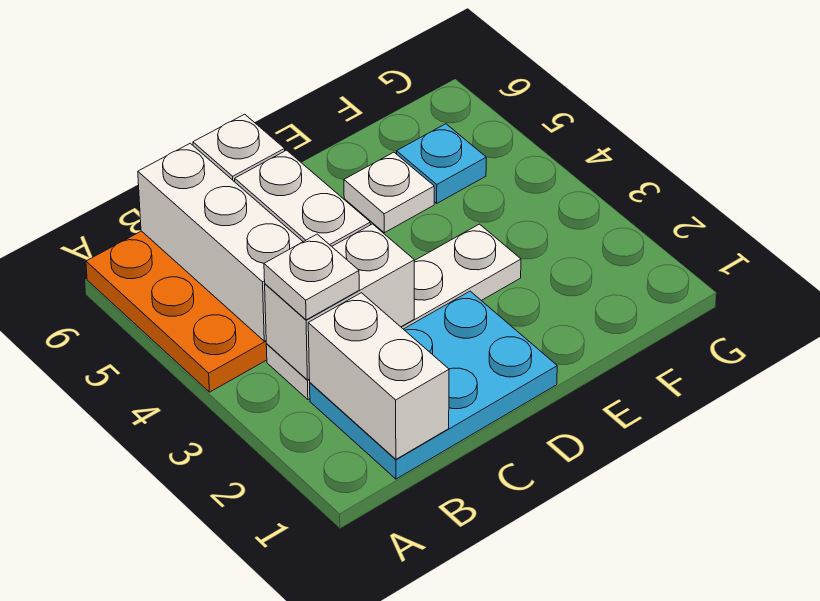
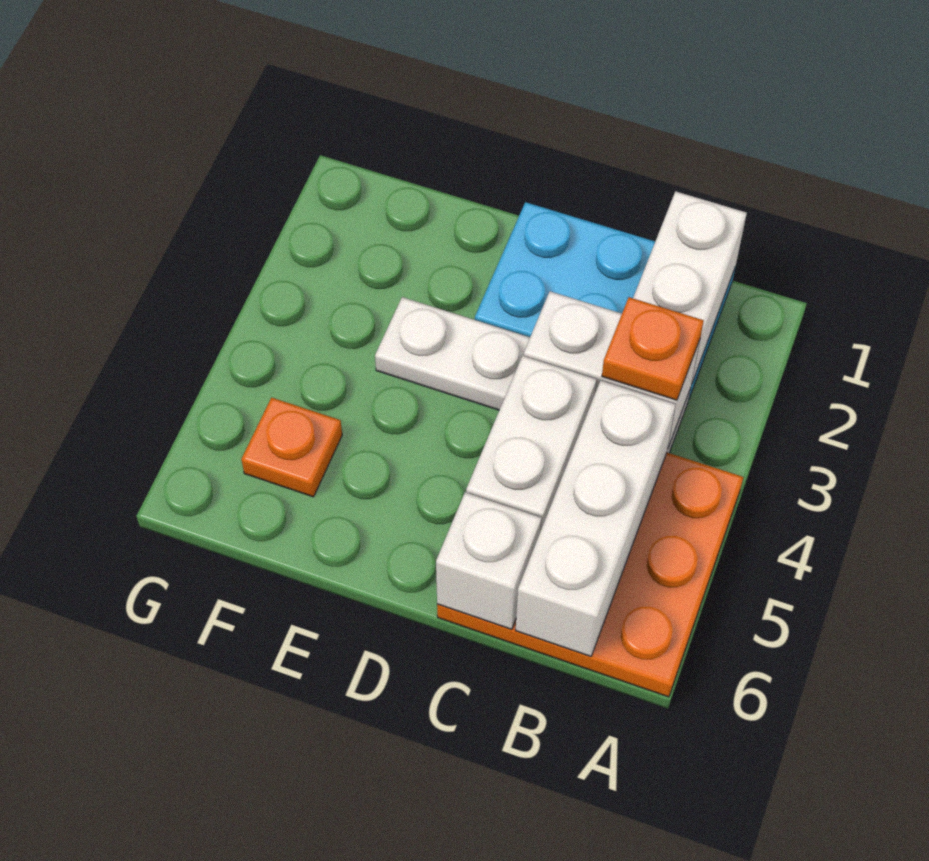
white plate B3 level 3 -> orange plate B3 level 3
white plate E5 level 1 -> none
cyan plate F5 level 1 -> orange plate F5 level 1

